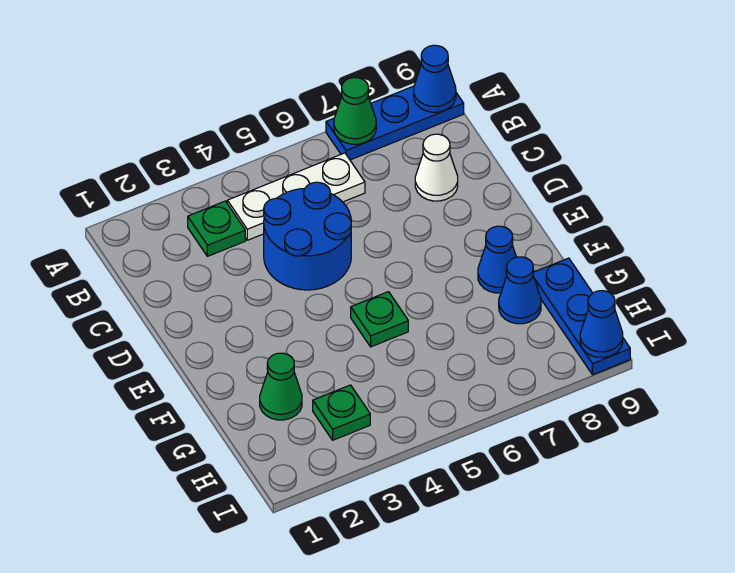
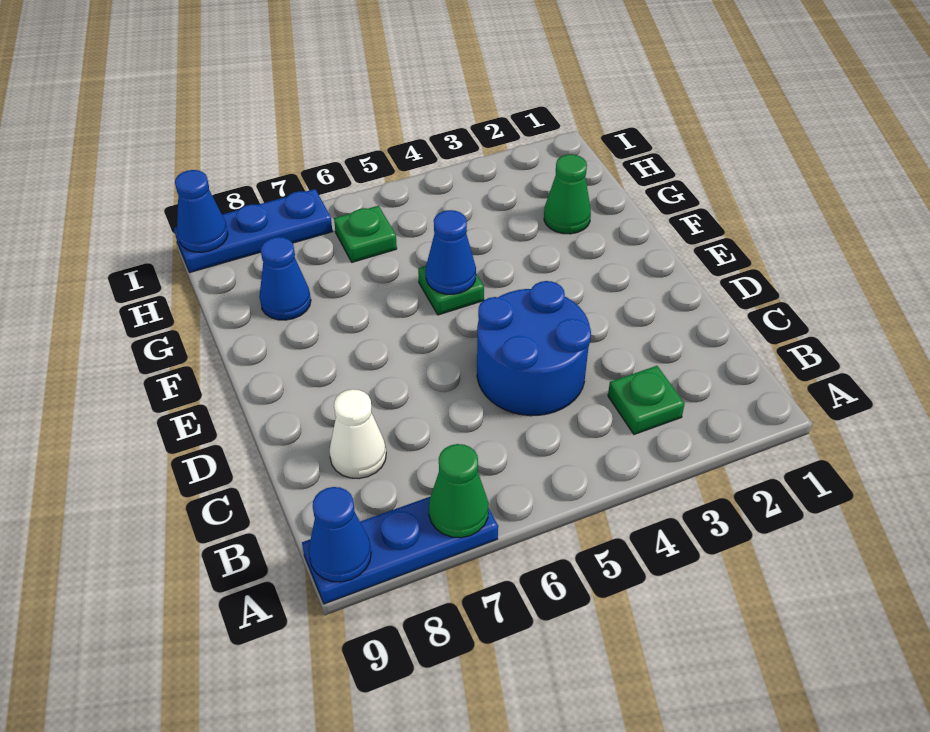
white plate B4:B6 level 1 -> none
blue cone F8 level 1 -> blue cone F5 level 2
blue plate G9:I9 level 1 -> blue plate I7:I9 level 1
green plate H3 level 1 -> green plate H6 level 1

